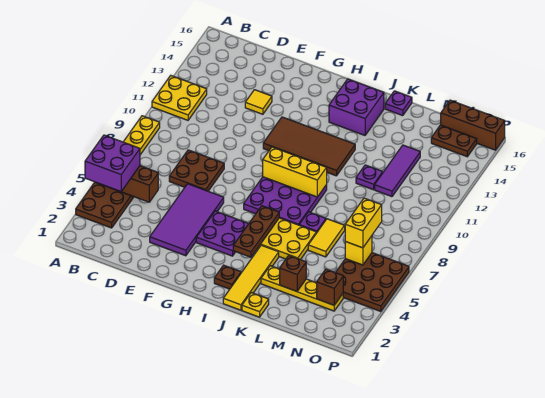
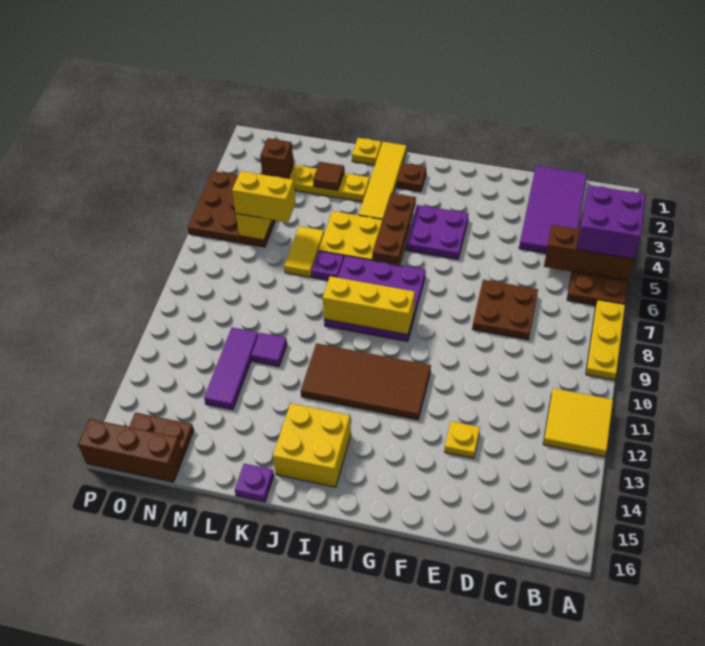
yellow plate A11:B12 level 1 -> yellow tile A11:B12 level 1
purple tile E3:F6 level 1 -> purple tile C1:D4 level 1
yellow tile E13 level 1 -> yellow plate E13 level 1
purple brick I14:J15 level 1 -> yellow brick I14:J15 level 1
brown brick L3 level 2 -> brown tile L3 level 2
purple plate L11 level 1 -> purple tile L11 level 1
yellow brick N6:N7 level 3 -> yellow brick M6:N6 level 3

